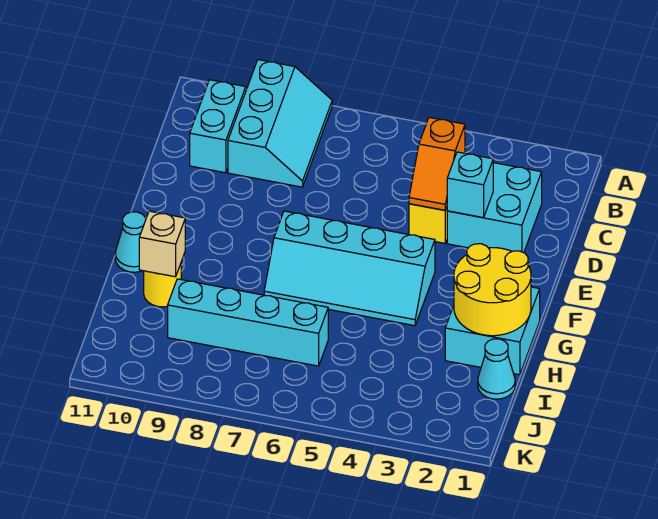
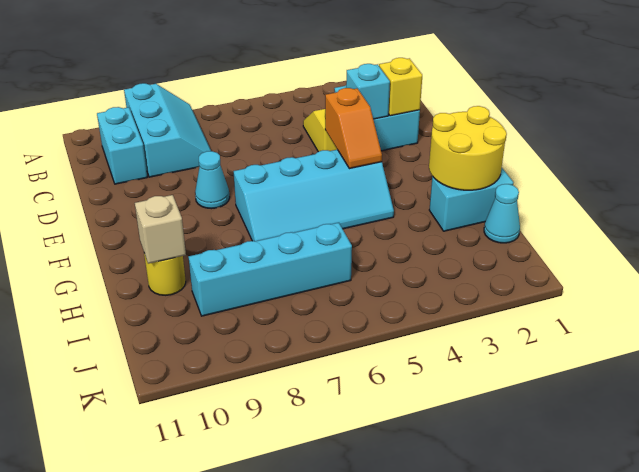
orange slope C4:D4 level 2 top C -> orange slope E4:F4 level 2 top E
none -> yellow brick D2 level 2
cyan brick G1:H2 level 1 -> cyan brick H1:H2 level 1
cyan cone G11 level 1 -> cyan cone E8 level 1

